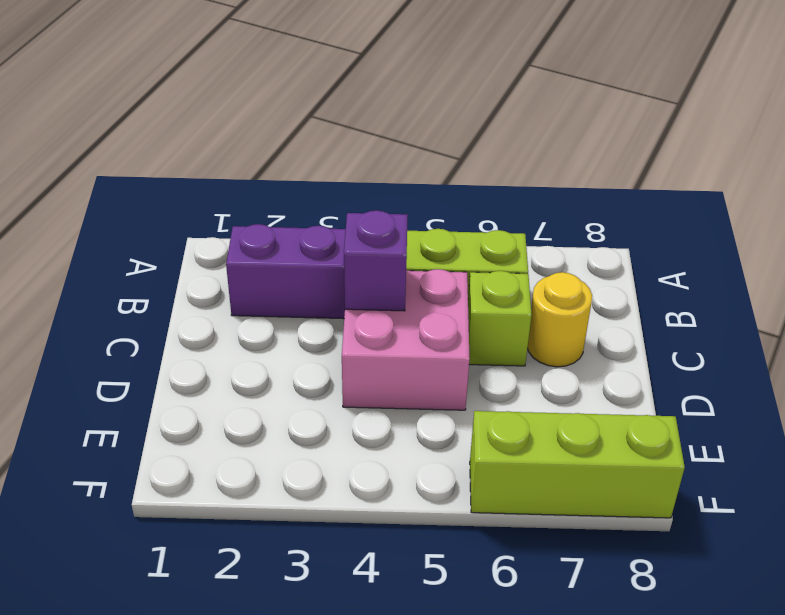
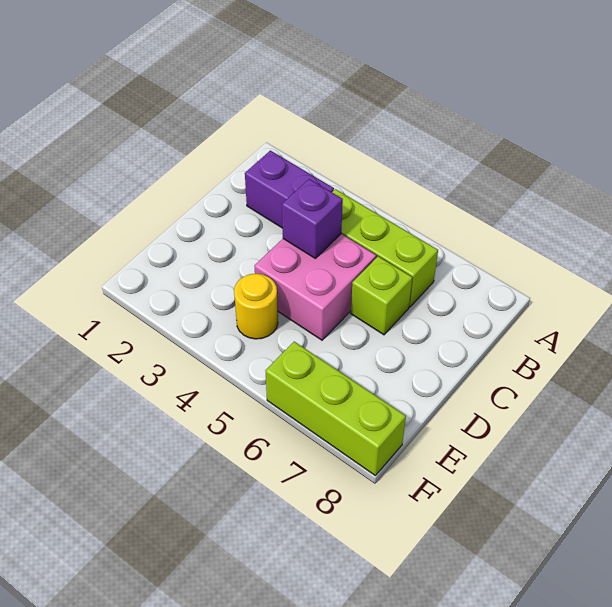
yellow round brick C7 level 1 -> yellow round brick E4 level 1

